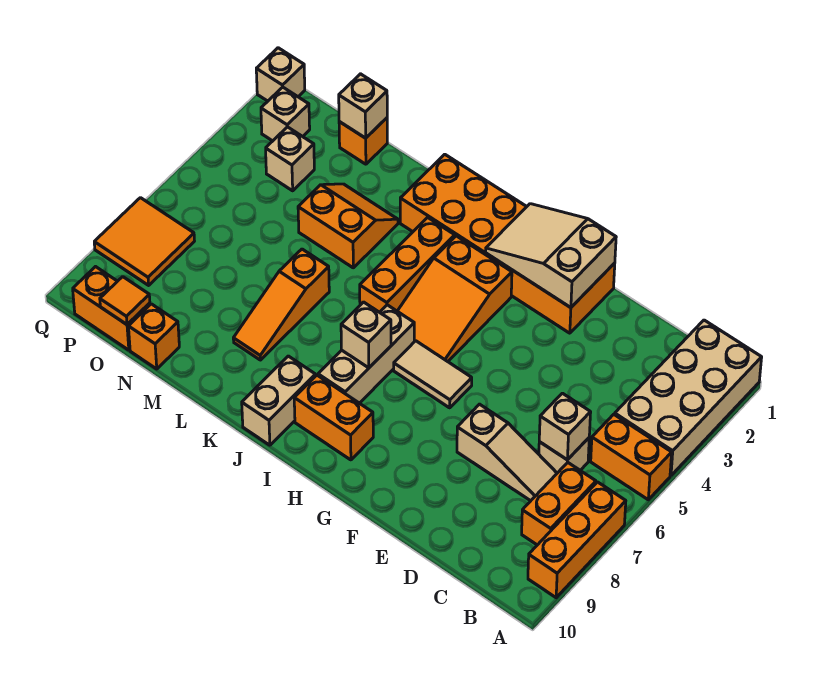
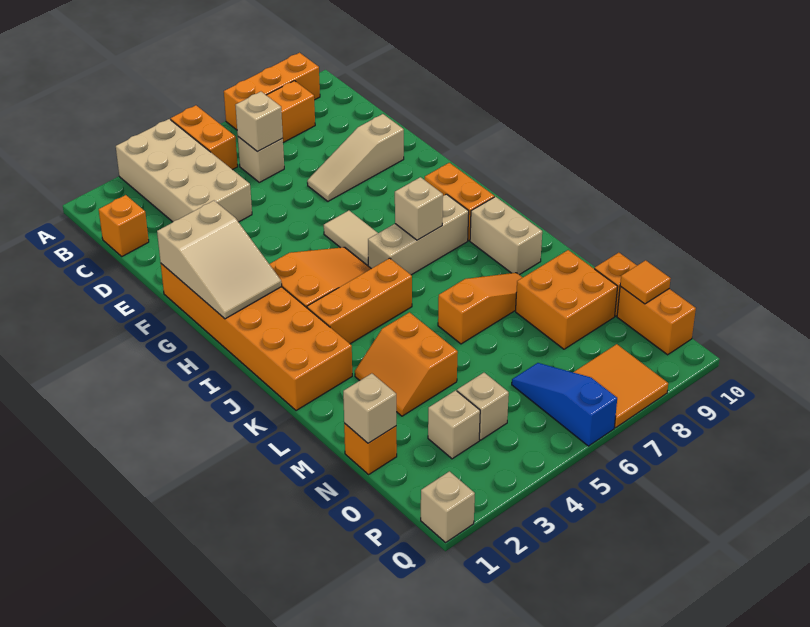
tan brick A1:B4 level 1 -> tan brick A3:D4 level 1
none -> orange brick C1 level 1
tan slope C7:E7 level 1 top E -> tan slope E7:E9 level 1 top 9
tan brick J9:J10 level 1 -> tan brick J9:K9 level 1
none -> orange brick M8:N9 level 1
none -> blue slope O6:Q6 level 1 top Q
tan brick P2 level 1 -> tan brick O4 level 1

